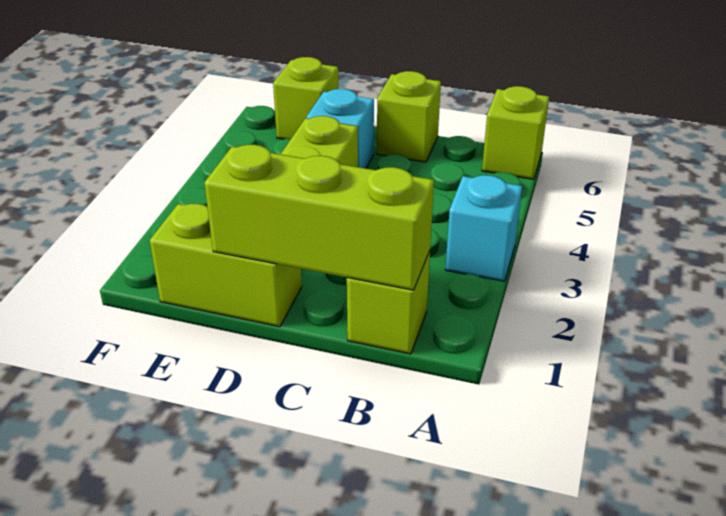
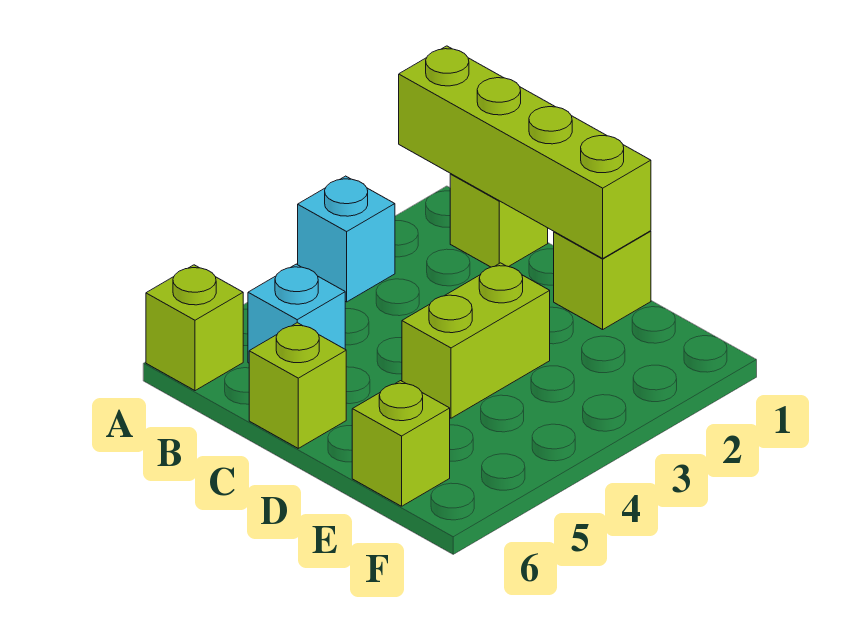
lime brick B1:D1 level 2 -> lime brick A1:D1 level 2
lime brick D1:E1 level 1 -> lime brick D1 level 1
cyan brick D5 level 1 -> cyan brick B5 level 1

